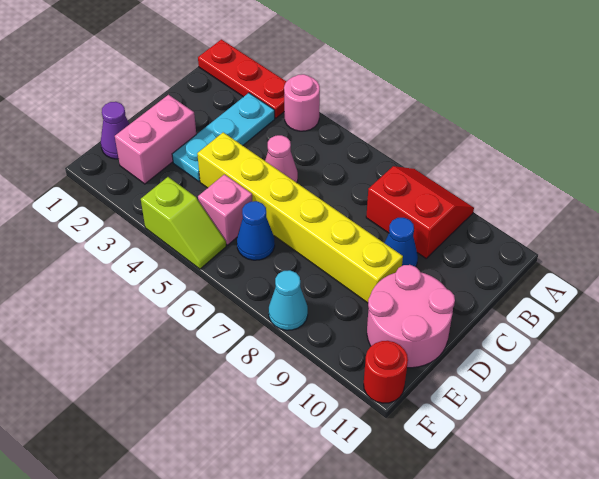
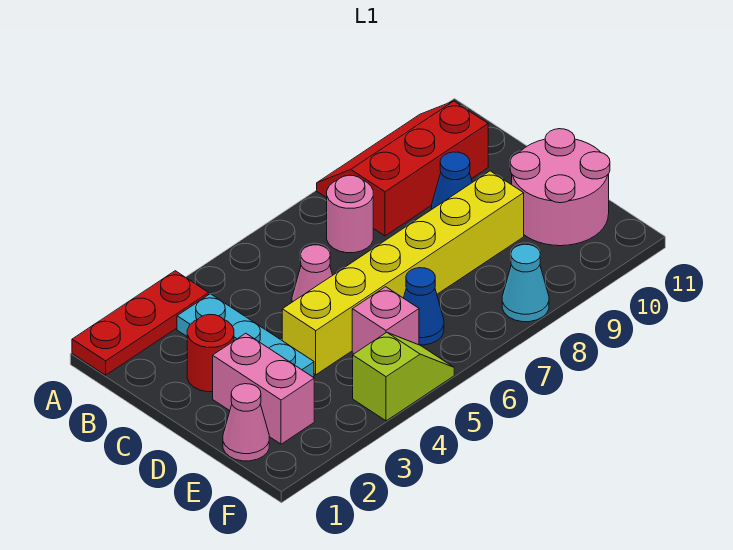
pink round brick A4 level 1 -> pink round brick B7 level 1
red slope A8:B9 level 1 top B -> red slope A8:B10 level 1 top B
purple cone E1 level 1 -> pink cone E1 level 1
red round brick F11 level 1 -> red round brick C2 level 1

